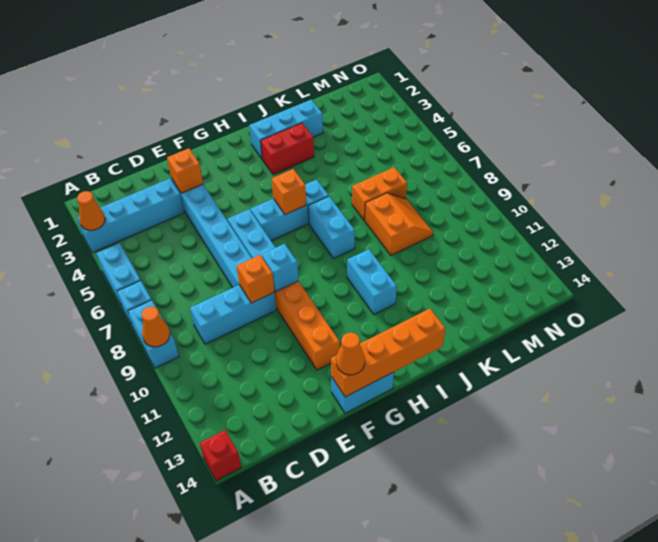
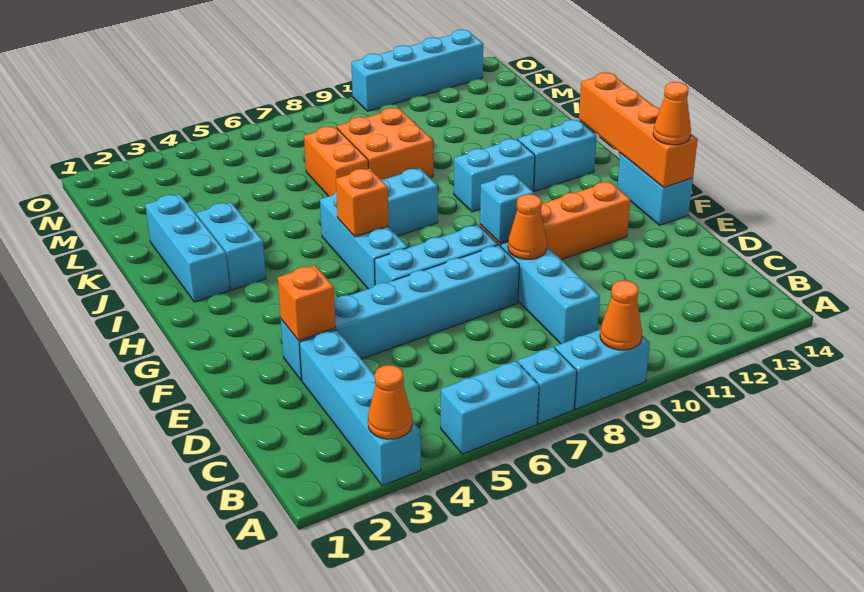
red brick A14 level 1 -> none
orange brick E9 level 2 -> orange cone E9 level 2
red brick I3:J3 level 1 -> cyan brick I3:J3 level 1
none -> cyan brick I12:I13 level 1
orange slope K8:L9 level 1 top K -> orange brick K8:L9 level 1
none -> cyan brick O10:O13 level 1

